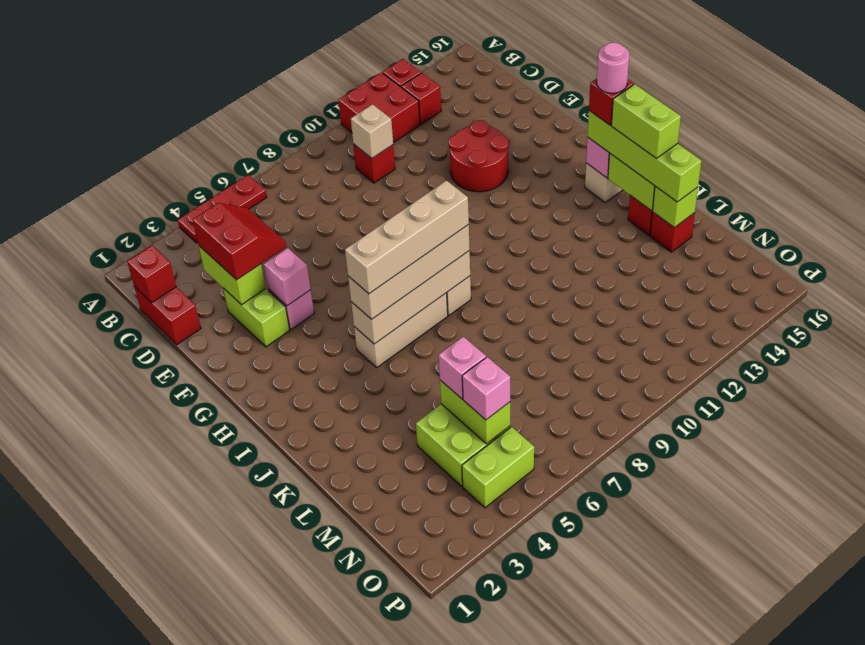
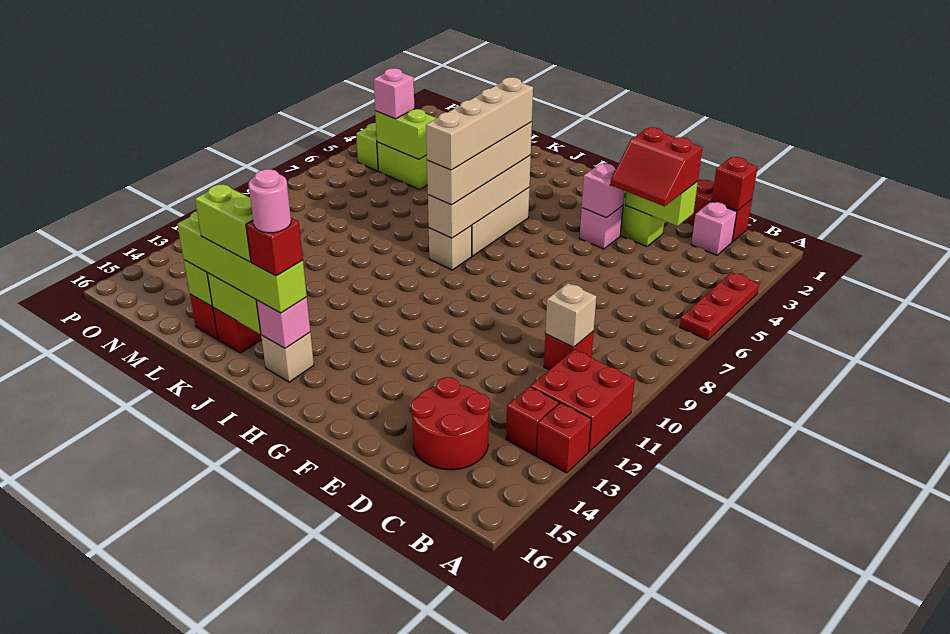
red round brick E12:F13 level 1 -> red round brick C14:D15 level 1
pink brick M5 level 3 -> pink brick C2 level 1

